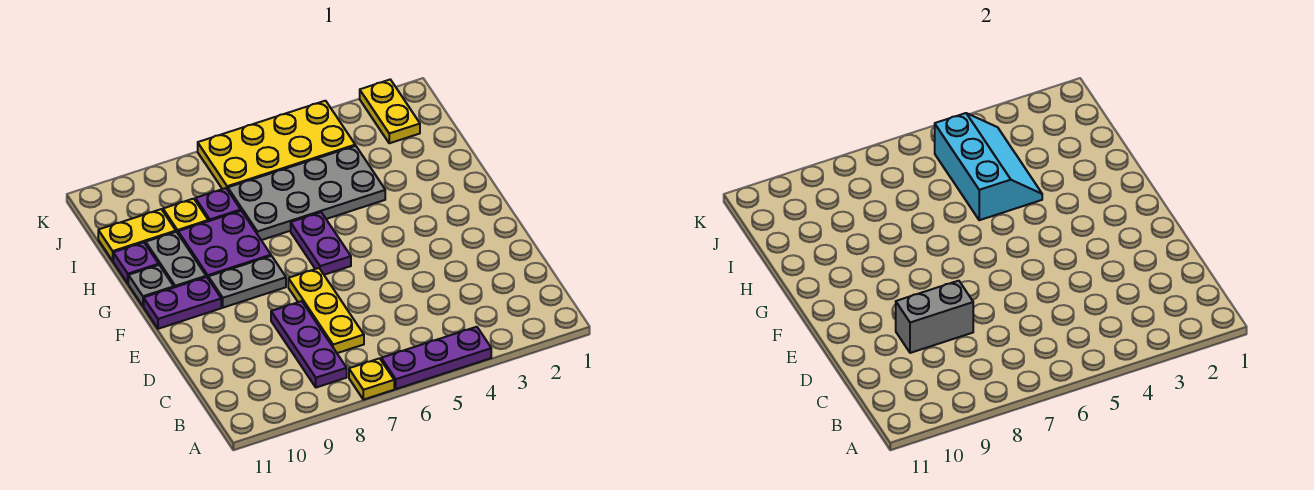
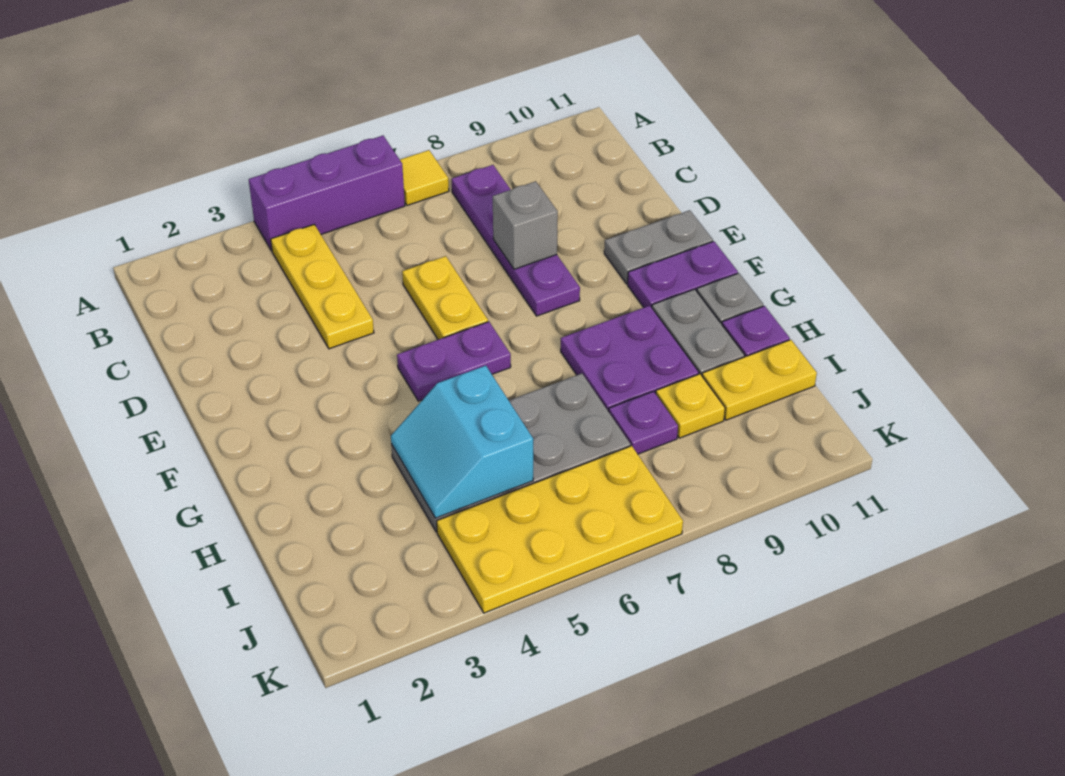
purple plate A4:A6 level 1 -> purple brick A4:A6 level 1
yellow plate A7 level 1 -> yellow tile A7 level 1
purple plate B8:D8 level 1 -> purple plate B8:E8 level 1
yellow plate C7:E7 level 1 -> yellow plate B4:D4 level 1
grey brick D8:D9 level 2 -> grey brick D8 level 2
purple plate F6:G6 level 1 -> purple plate F5:F6 level 1
grey plate F8:F9 level 1 -> grey plate E10:E11 level 1
cyan slope H4:J5 level 2 top 5 -> cyan slope H4:I5 level 2 top 5
yellow plate J2:K2 level 1 -> yellow plate D6:E6 level 1

